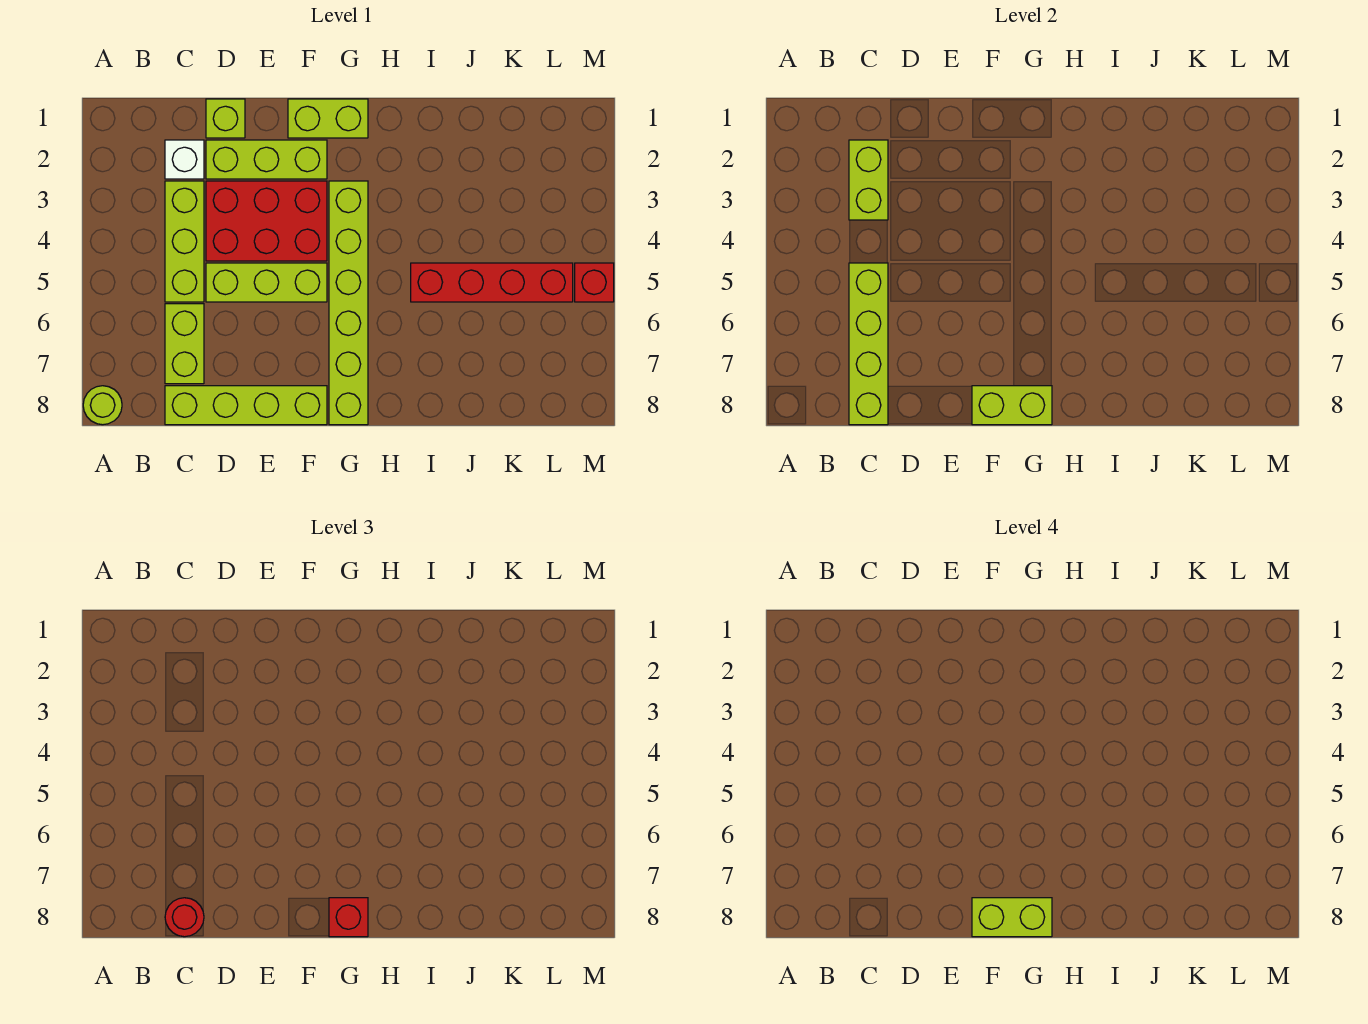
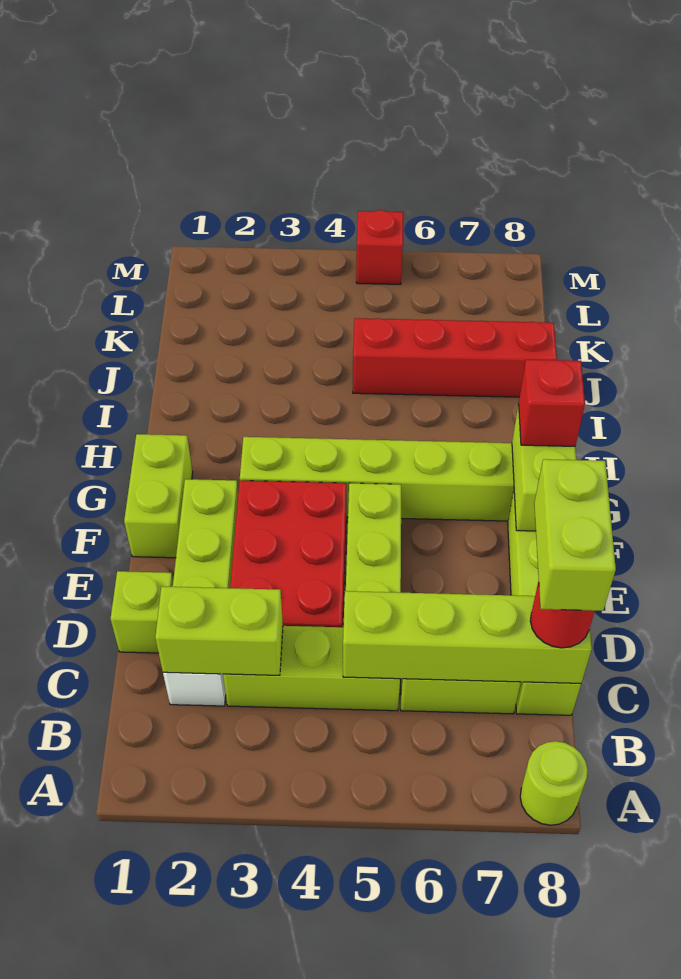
lime brick F8:G8 level 4 -> lime brick C8:D8 level 4
red brick I5:L5 level 1 -> red brick J5:J8 level 1

